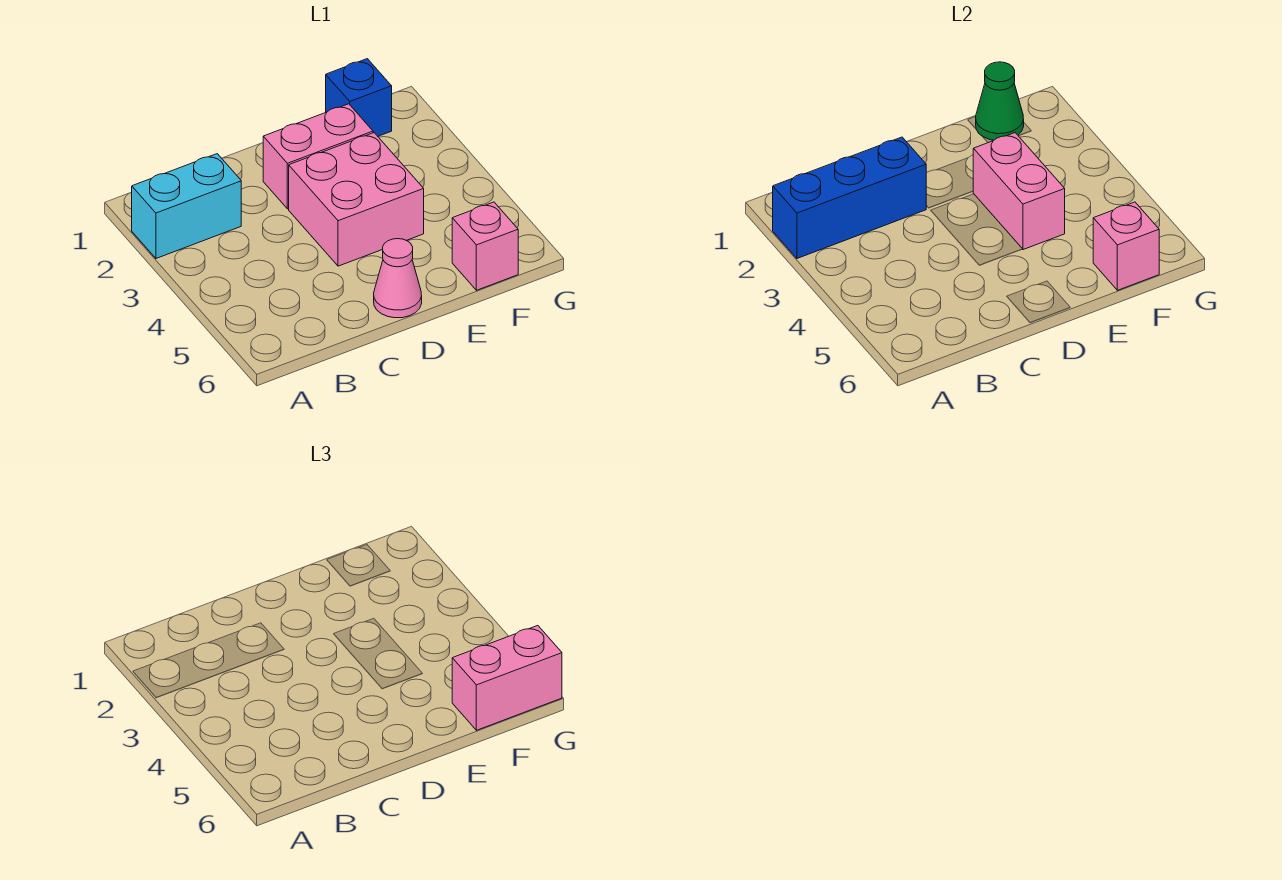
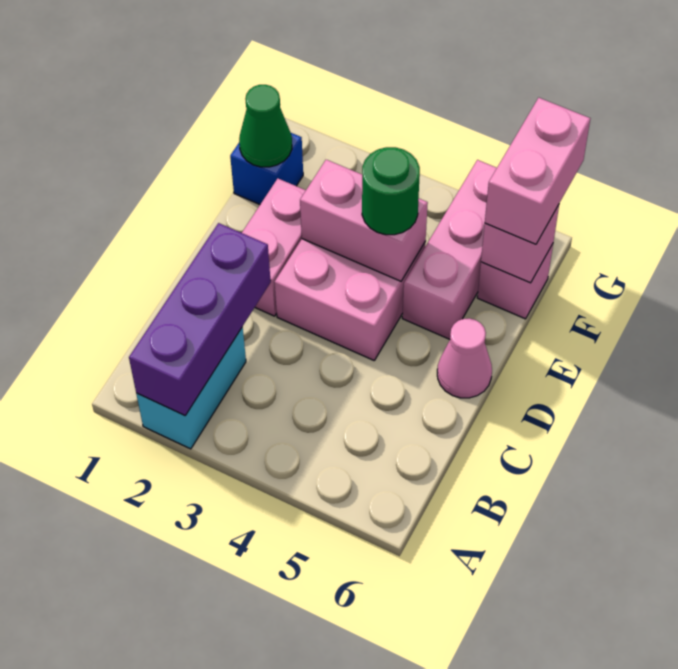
blue brick A2:C2 level 2 -> purple brick A2:C2 level 2
none -> green round brick E4 level 3
none -> pink brick E5:G5 level 1

